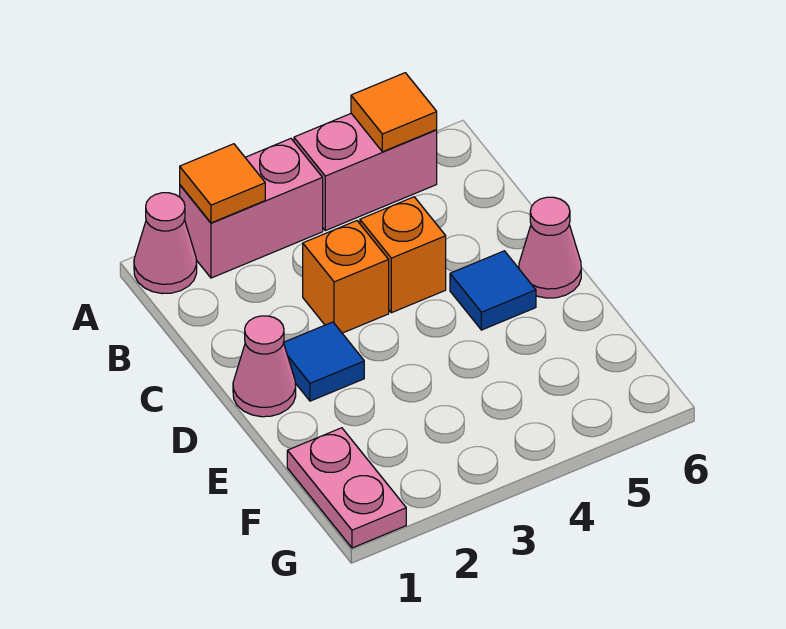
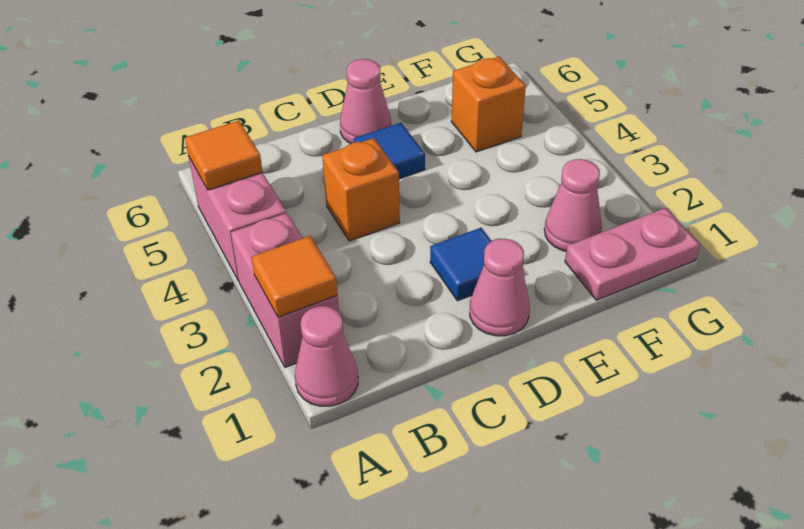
orange brick C3 level 1 -> orange brick F5 level 1
none -> pink cone F2 level 1

